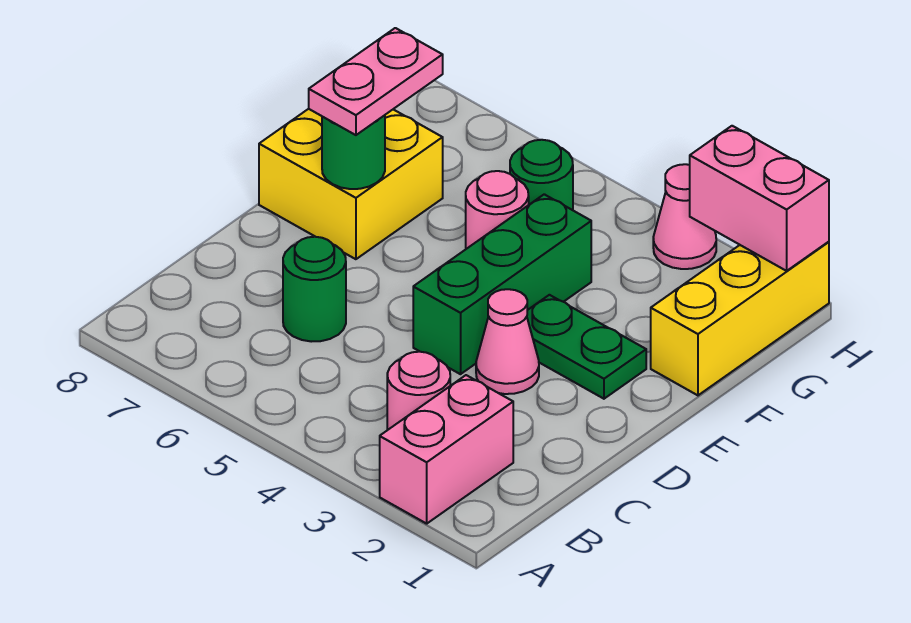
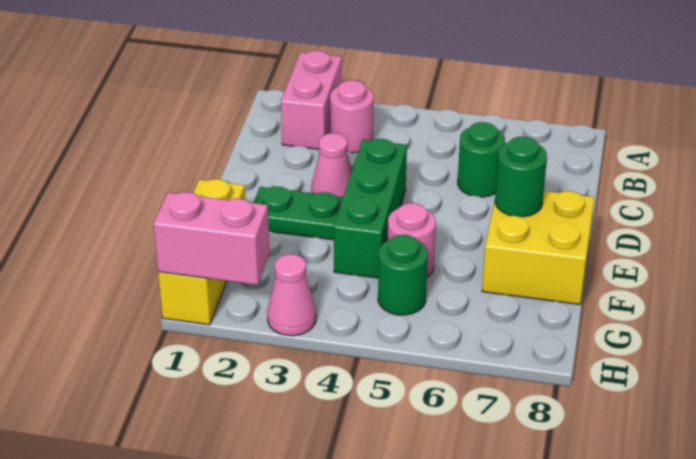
pink plate E7:F7 level 3 -> none

